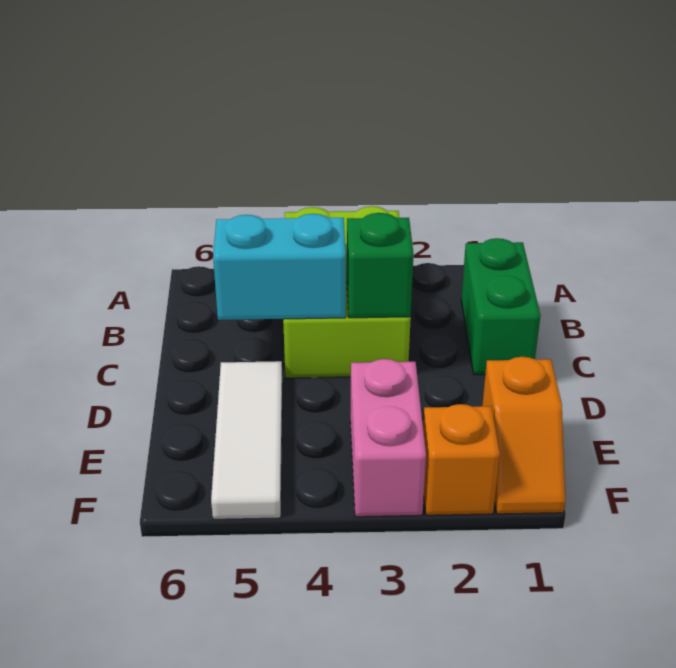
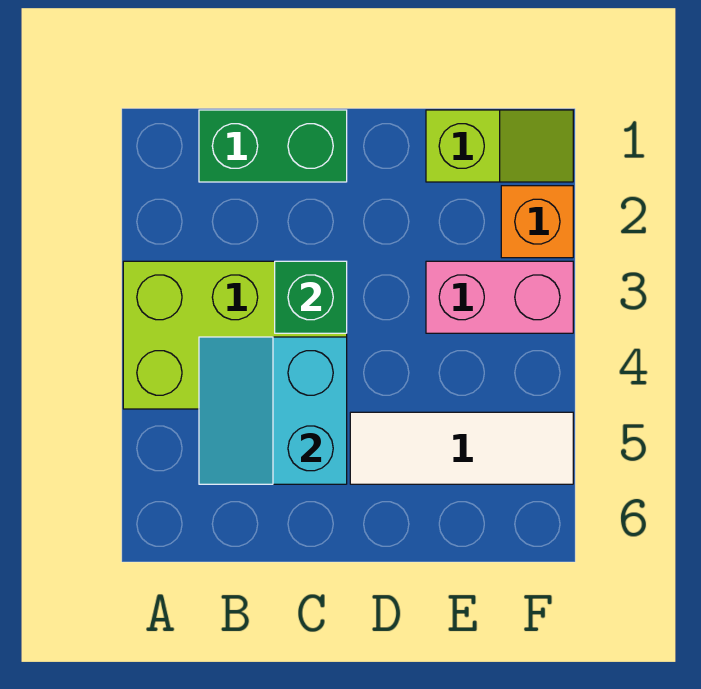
orange slope E1:F1 level 1 top E -> lime slope E1:F1 level 1 top E

